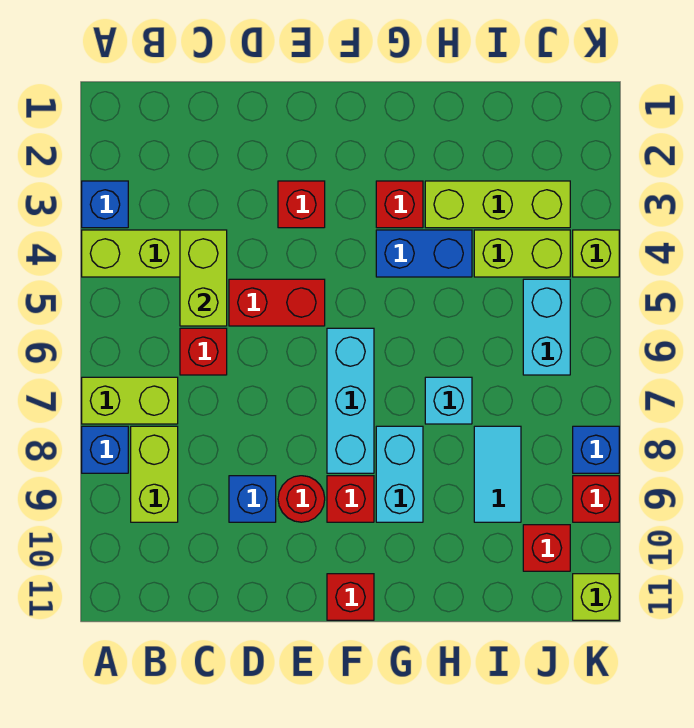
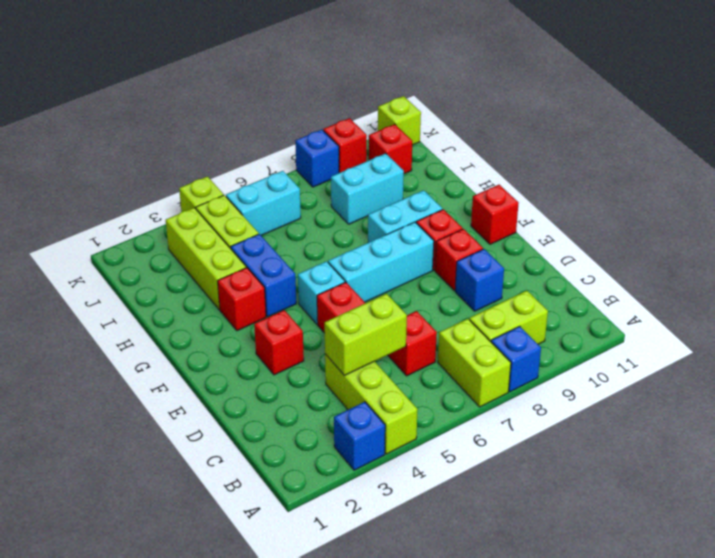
red round brick E9 level 1 -> red brick E9 level 1
cyan brick H7 level 1 -> cyan brick F5 level 1
cyan tile I8:I9 level 1 -> cyan brick I8:I9 level 1

